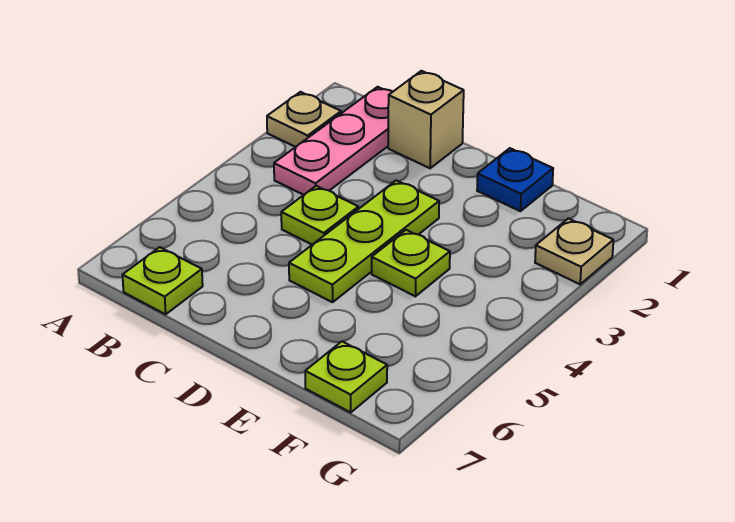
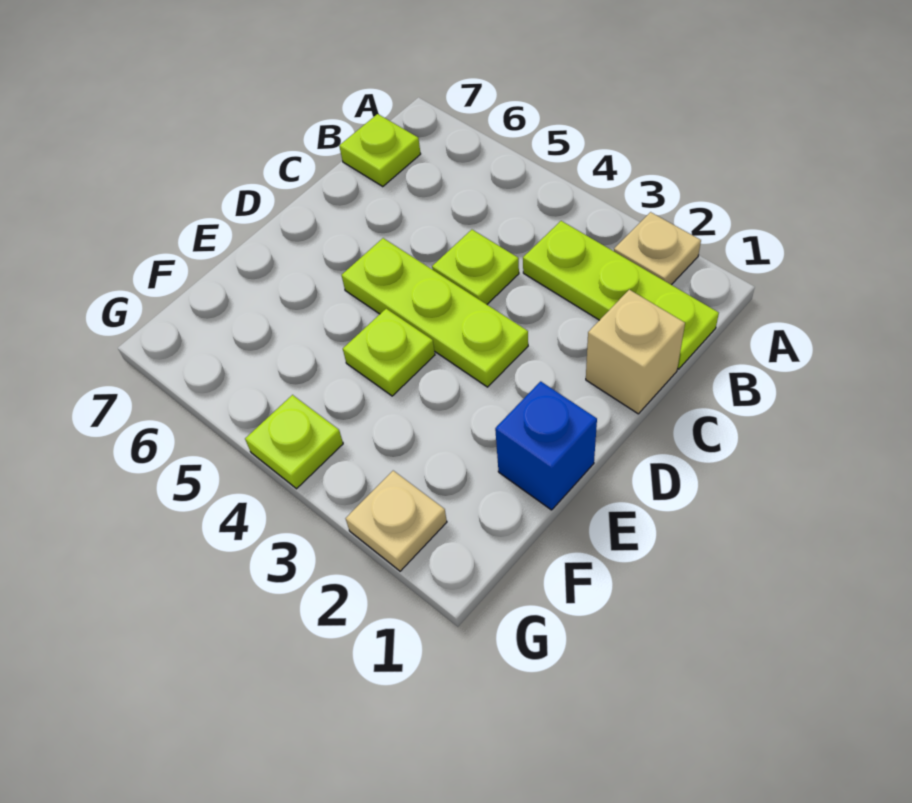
pink plate B1:B3 level 1 -> lime plate B1:B3 level 1
blue plate E1 level 1 -> blue brick E1 level 1
lime plate F7 level 1 -> lime plate G4 level 1

